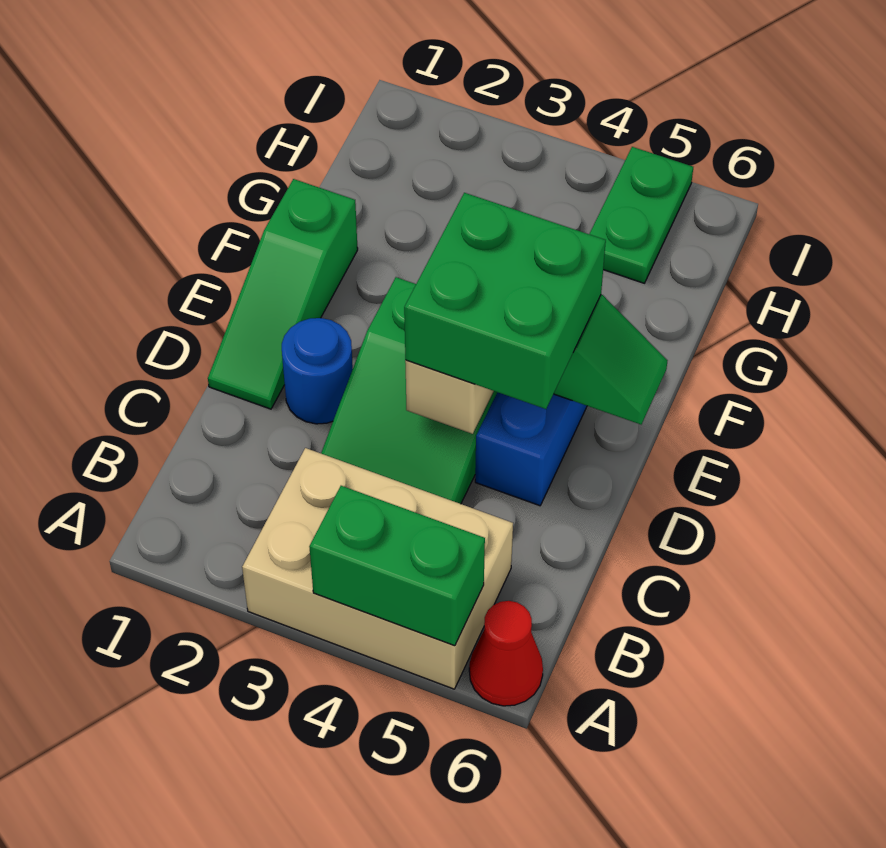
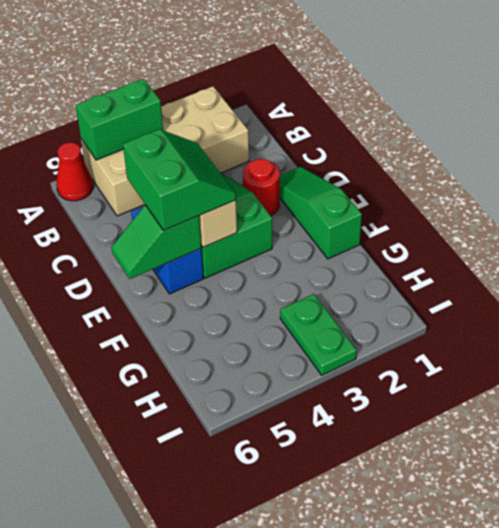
tan brick A3:B5 level 1 -> tan brick A2:B5 level 1
blue round brick D2 level 1 -> red round brick D2 level 1
green brick D4:E5 level 3 -> green slope D4:E5 level 3 top 5
green plate H5:I5 level 1 -> green plate H3:I3 level 1

